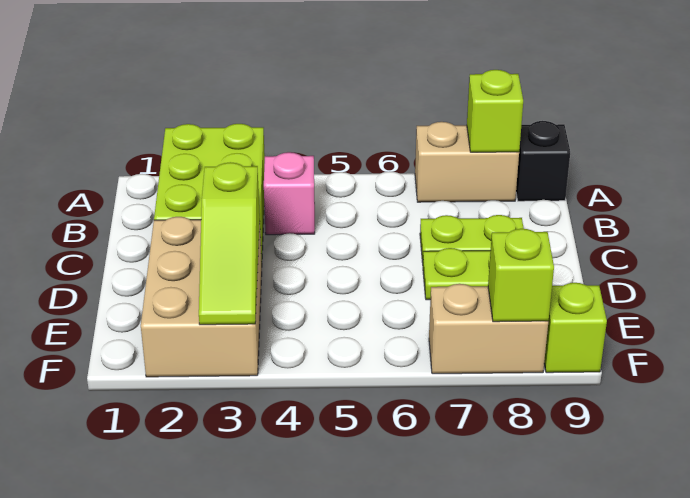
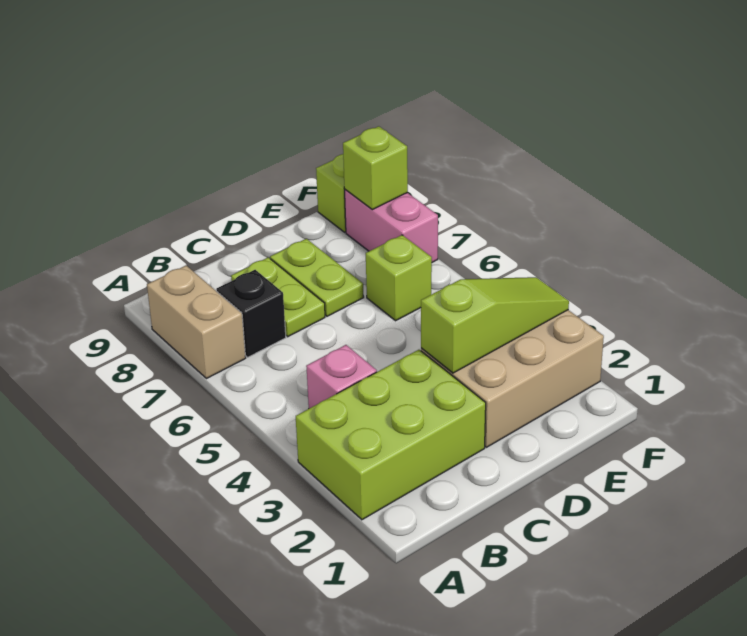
lime brick A8 level 2 -> lime brick E6 level 1
black brick A9 level 1 -> black brick B7 level 1
tan brick F7:F8 level 1 -> pink brick F7:F8 level 1

